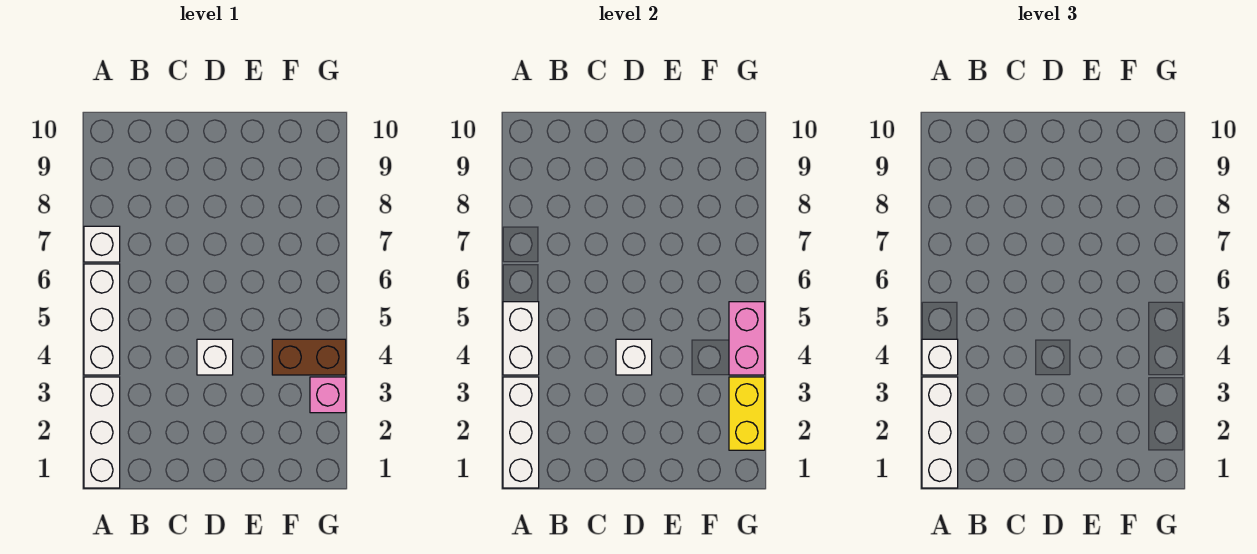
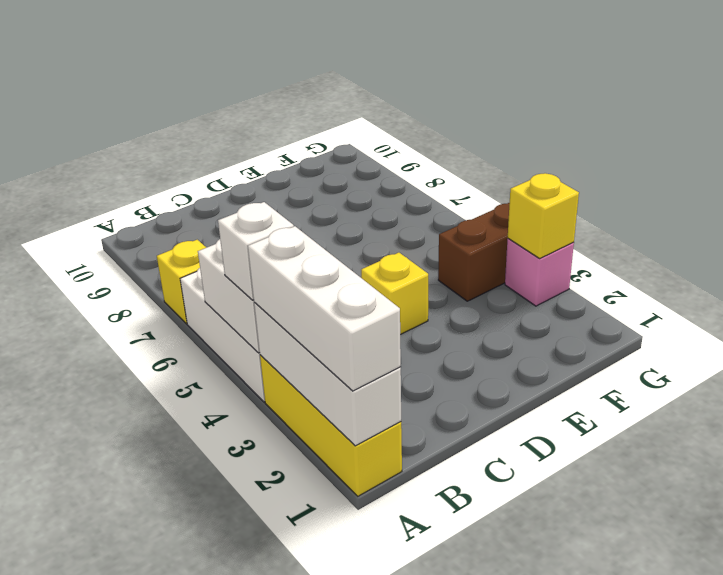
white brick A1:A3 level 1 -> yellow brick A1:A3 level 1
white brick A7 level 1 -> yellow brick A7 level 1
white brick D4 level 1 -> yellow brick D4 level 1
white brick D4 level 2 -> none
yellow brick G2:G3 level 2 -> yellow brick G3 level 2
pink brick G4:G5 level 2 -> none

